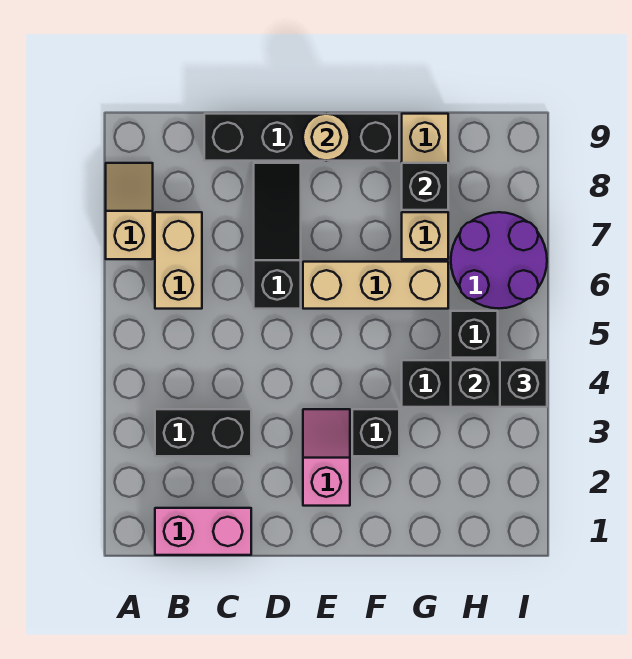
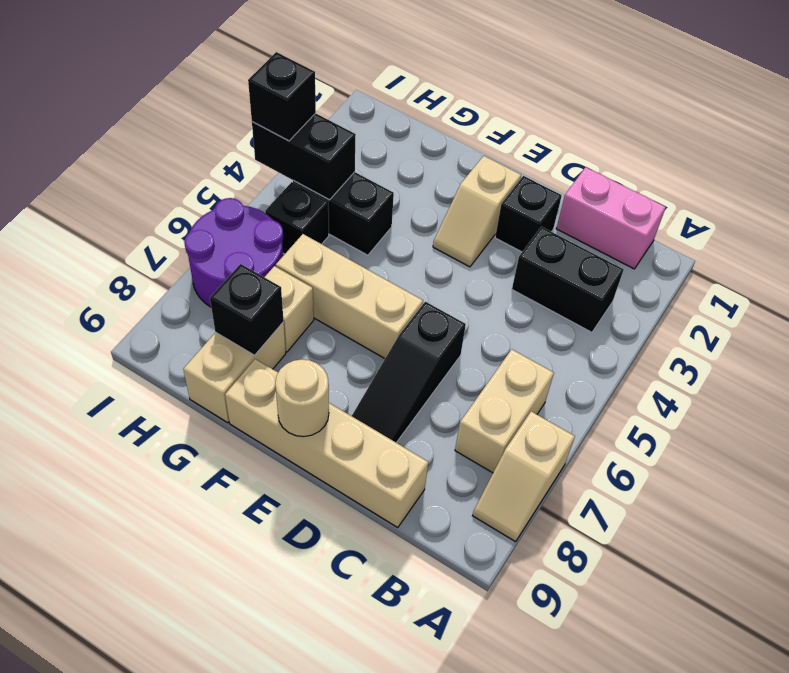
black brick C9:F9 level 1 -> tan brick C9:F9 level 1
pink slope E2:E3 level 1 top 2 -> tan slope E2:E3 level 1 top 2
black brick F3 level 1 -> black brick D2 level 1

